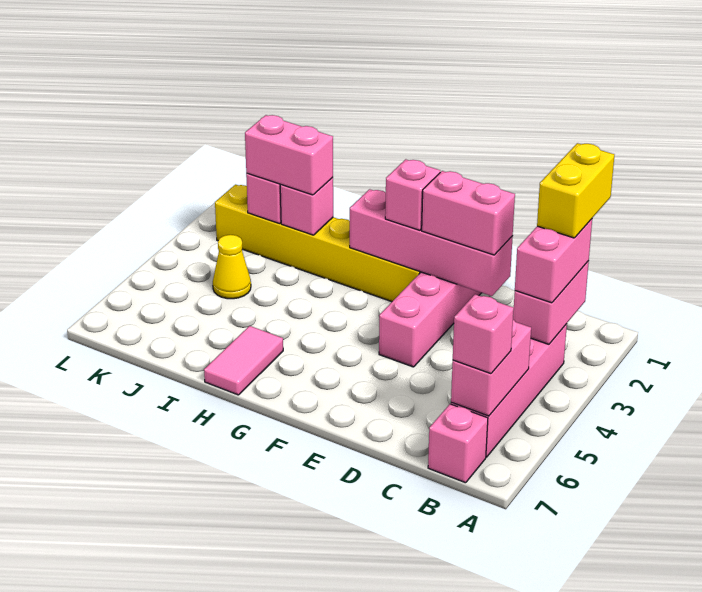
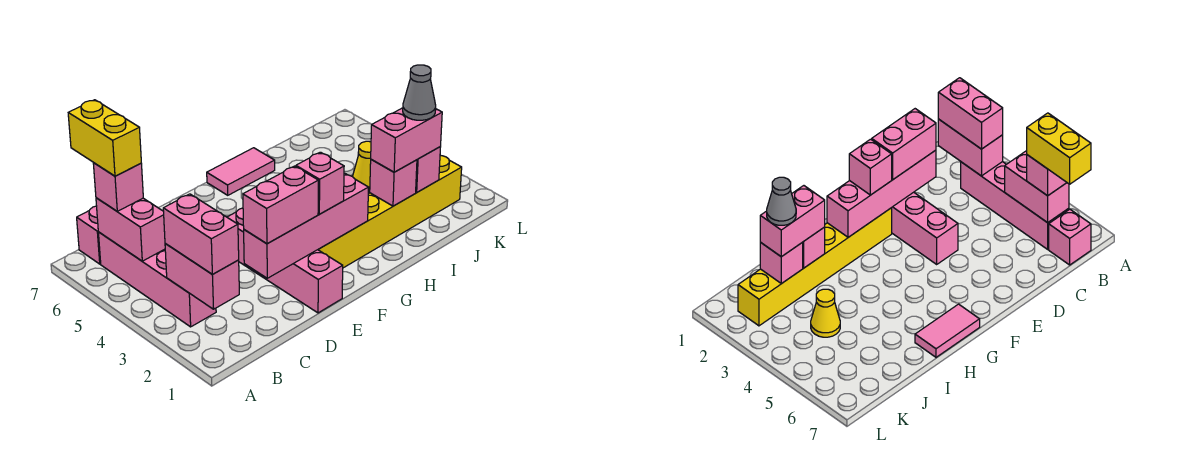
yellow brick B1:B2 level 4 -> yellow brick B6:B7 level 4
pink tile H6:H7 level 1 -> pink tile G7:H7 level 1
none -> grey cone J2 level 4

